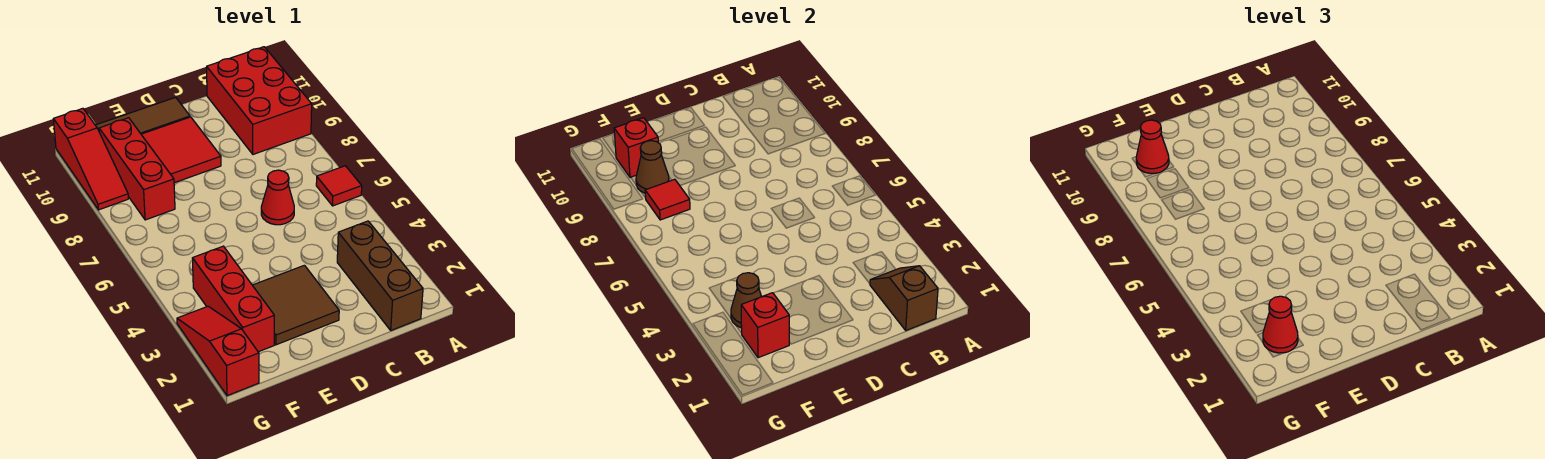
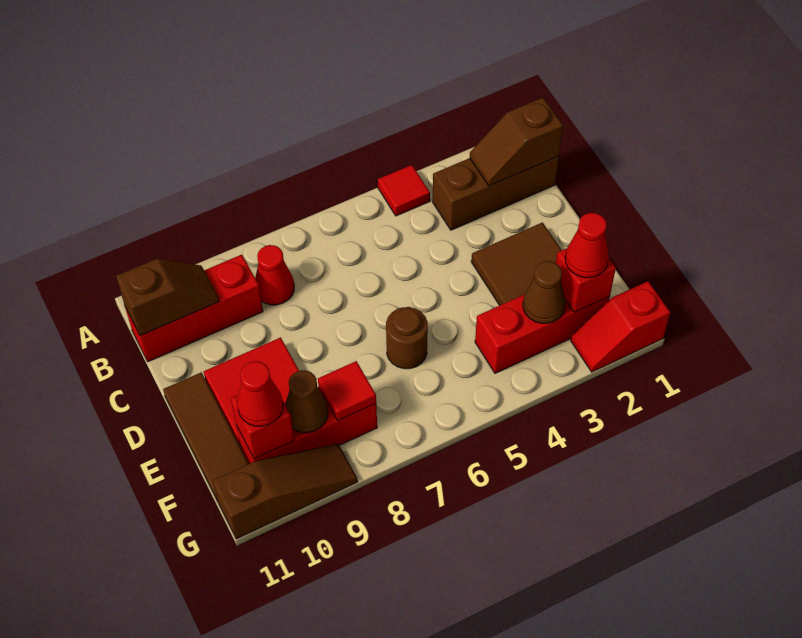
red tile A6 level 1 -> red tile A4 level 1
red brick A9:B11 level 1 -> red brick B9:B11 level 1
none -> brown slope B10:B11 level 2 top 11
red cone C6 level 1 -> red cone B8 level 1
none -> brown round brick E6 level 1
red slope G1:G3 level 1 top 1 -> red slope G1:G2 level 1 top 1
red slope G9:G11 level 1 top 11 -> brown slope G9:G11 level 1 top 11

